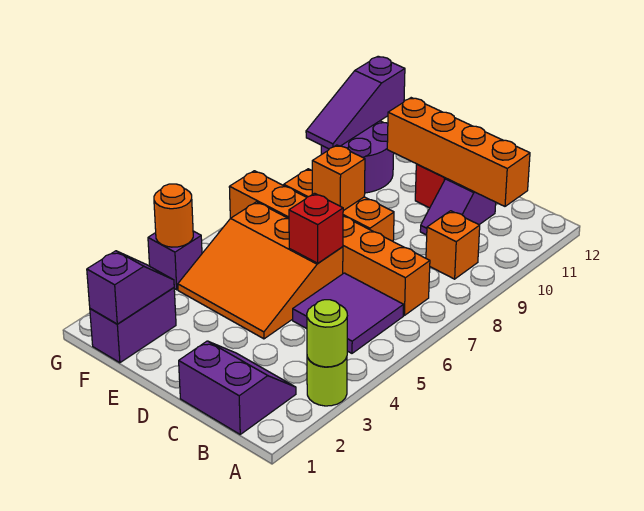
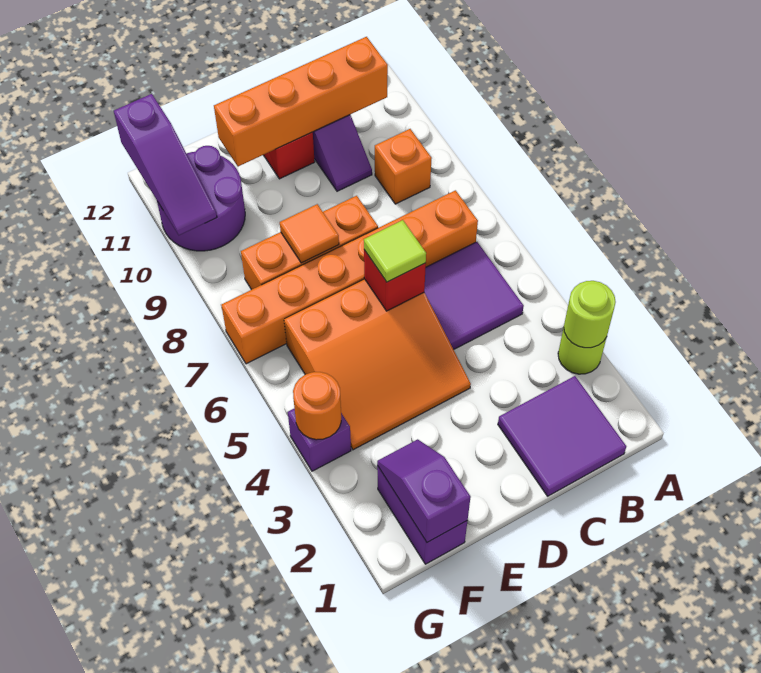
purple slope B1:C2 level 1 top 1 -> purple tile B1:C2 level 1
none -> lime tile D6 level 3
orange brick E8 level 2 -> orange tile E8 level 2

